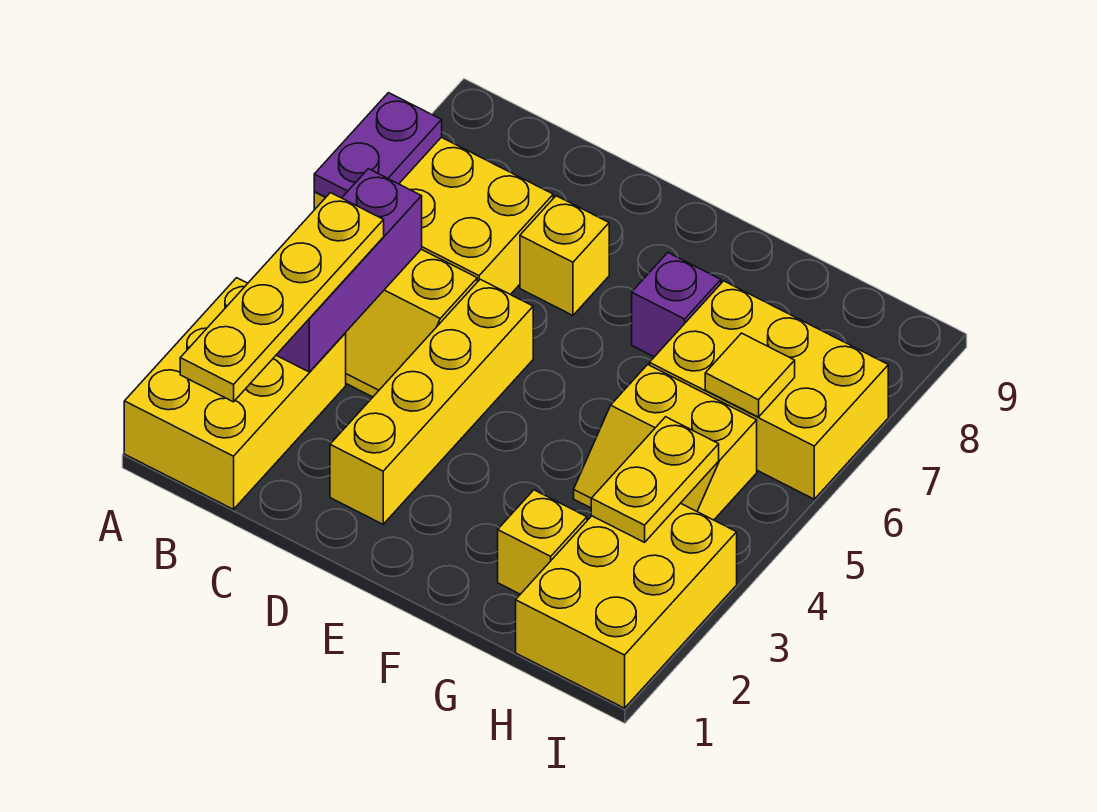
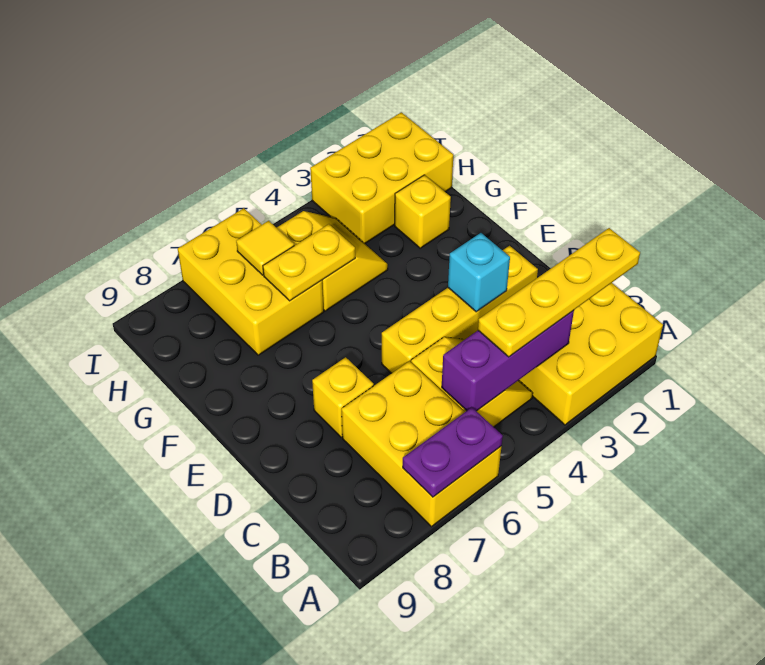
none -> cyan brick D3 level 2
purple brick F7 level 1 -> none
yellow plate H3:H4 level 2 -> yellow plate G5:G6 level 2

